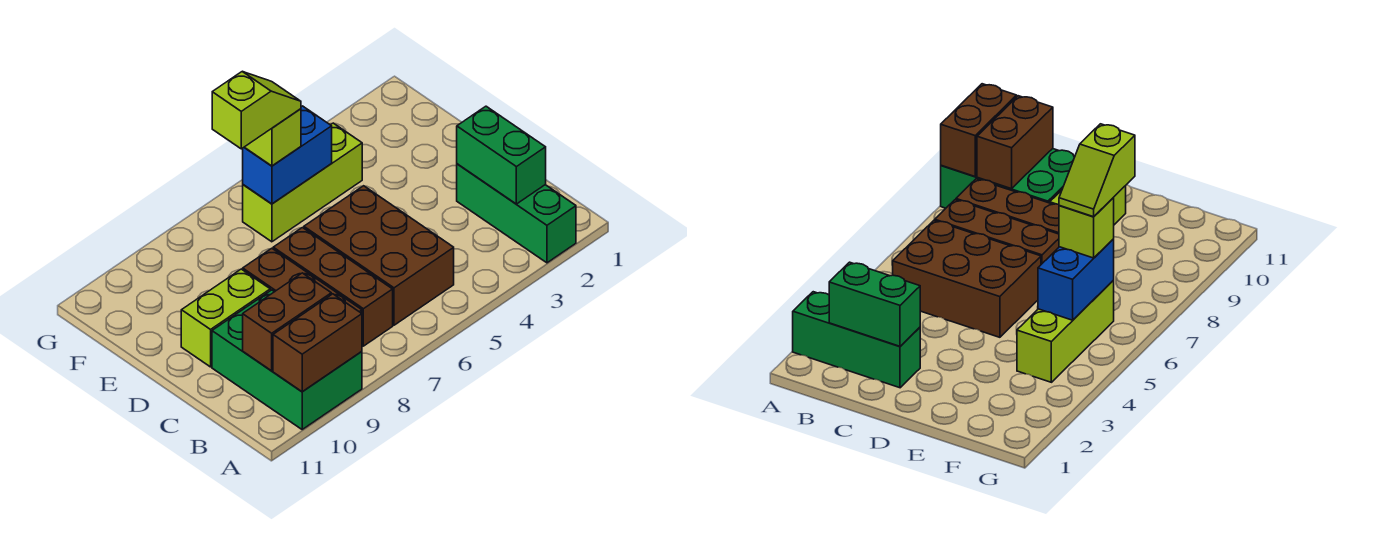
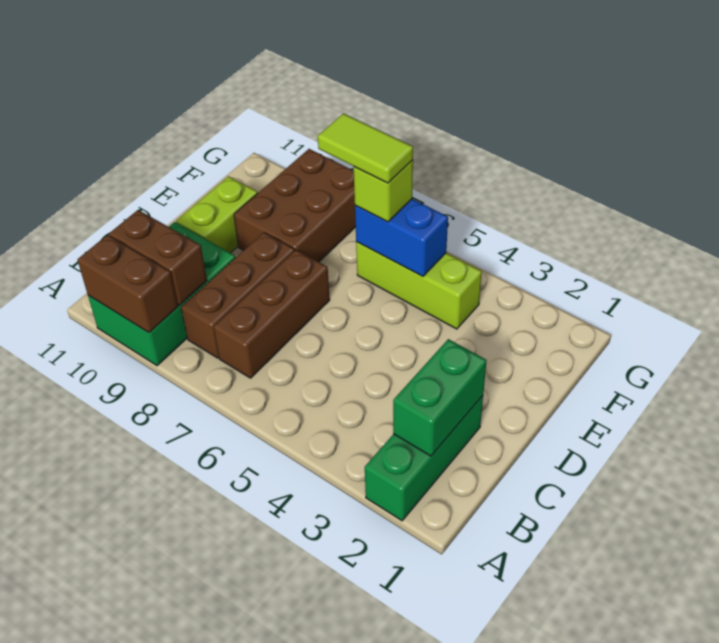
brown brick B5:D6 level 1 -> brown brick E8:G9 level 1
lime brick D9:D10 level 1 -> lime brick D10:E10 level 1
lime slope F6:F7 level 4 top 7 -> lime tile F6:F7 level 4

